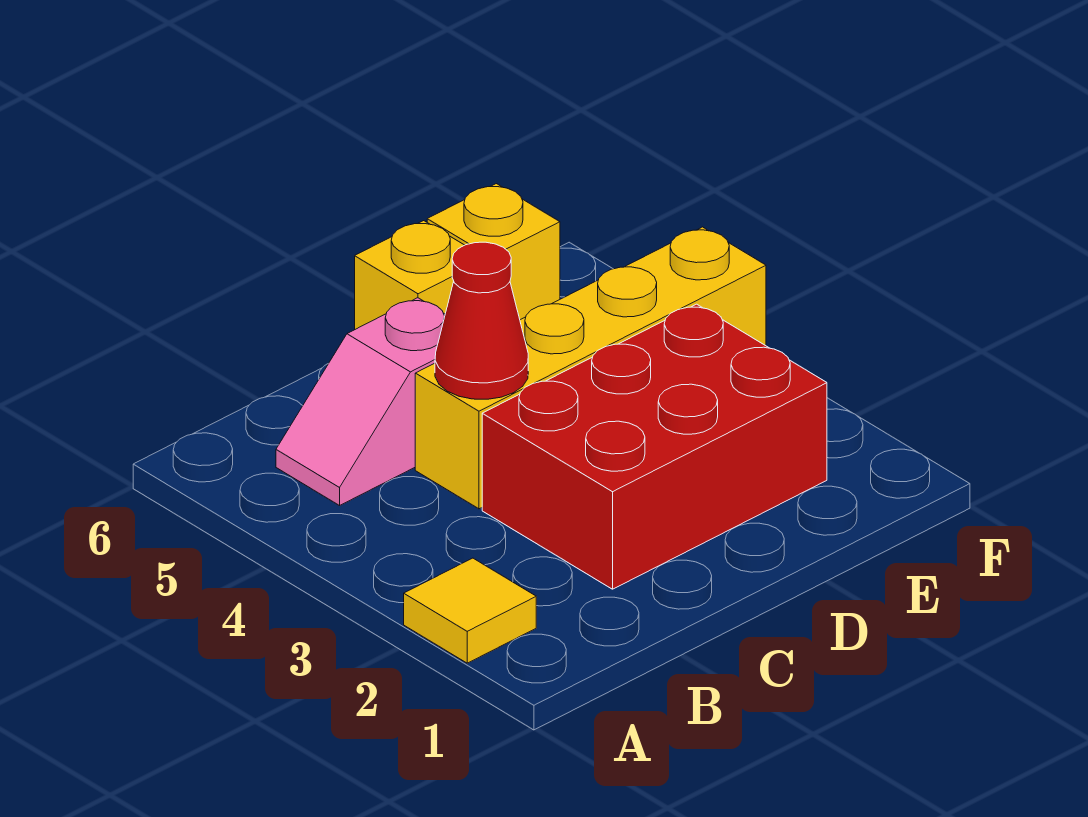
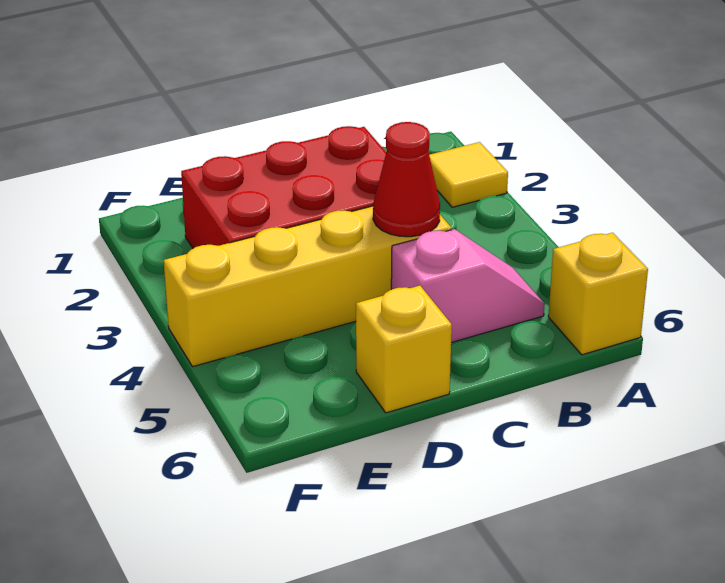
yellow brick E6 level 1 -> yellow brick A6 level 1

